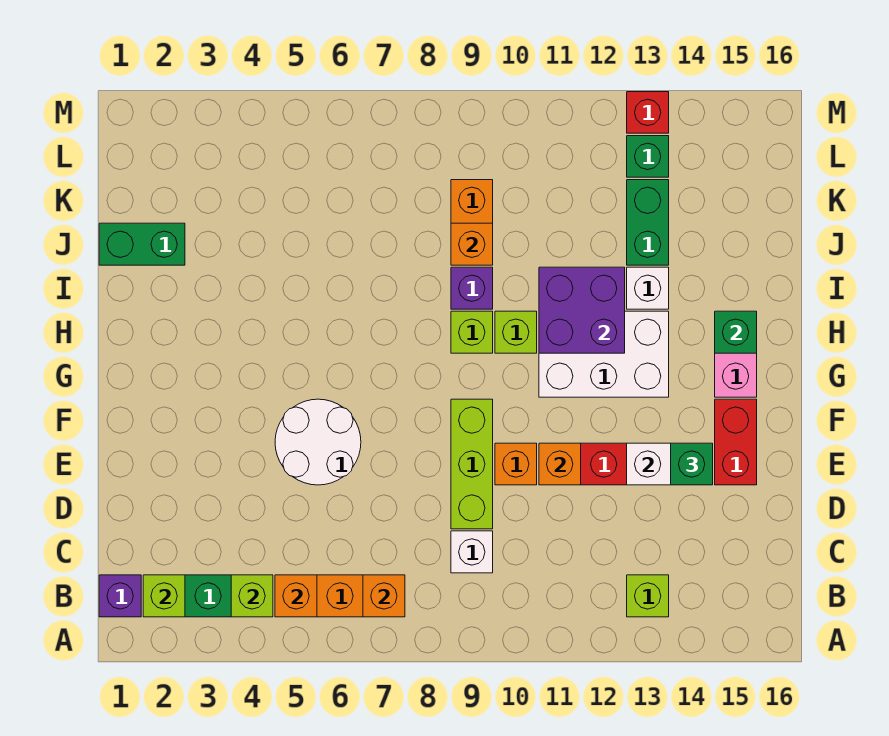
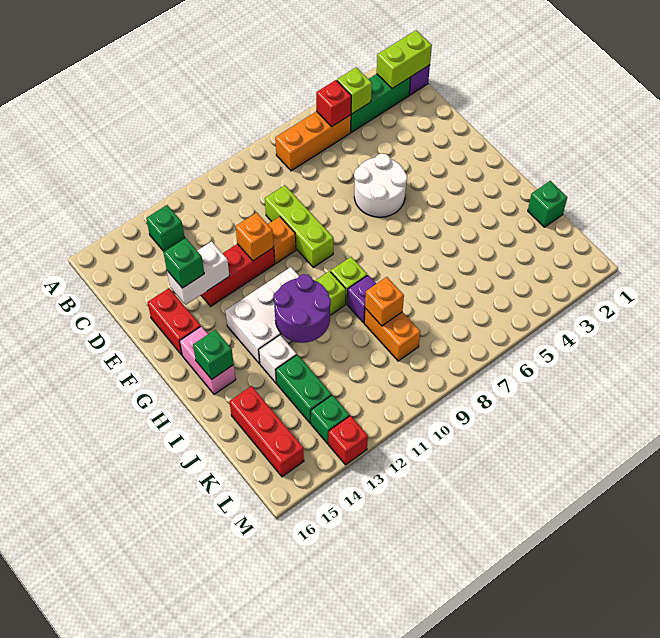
lime brick B2 level 2 -> lime brick B1:B2 level 2
orange brick B5 level 2 -> red brick B5 level 2
orange brick B7 level 2 -> none
lime brick B13 level 1 -> green brick B13 level 1
white brick C9 level 1 -> none
purple brick H11:I12 level 2 -> purple round brick H11:I12 level 2
green brick J1:J2 level 1 -> green brick J1 level 1
none -> red brick J15:L15 level 1

